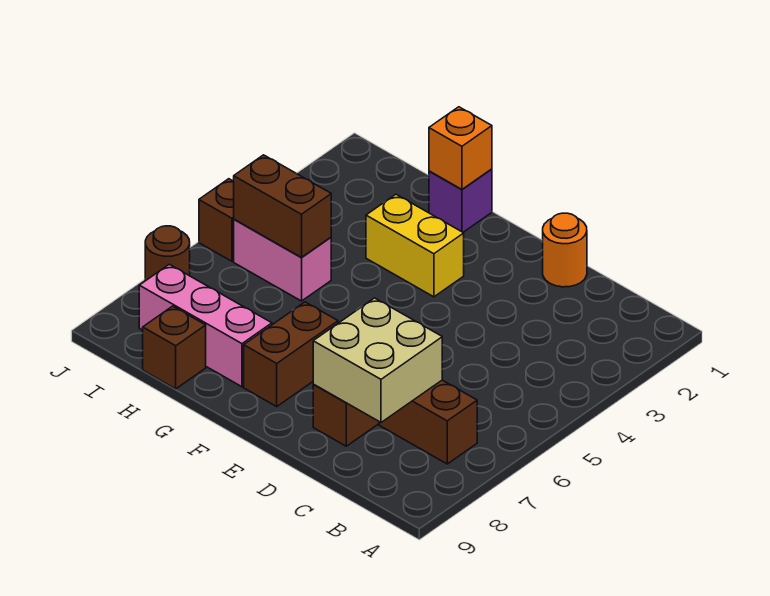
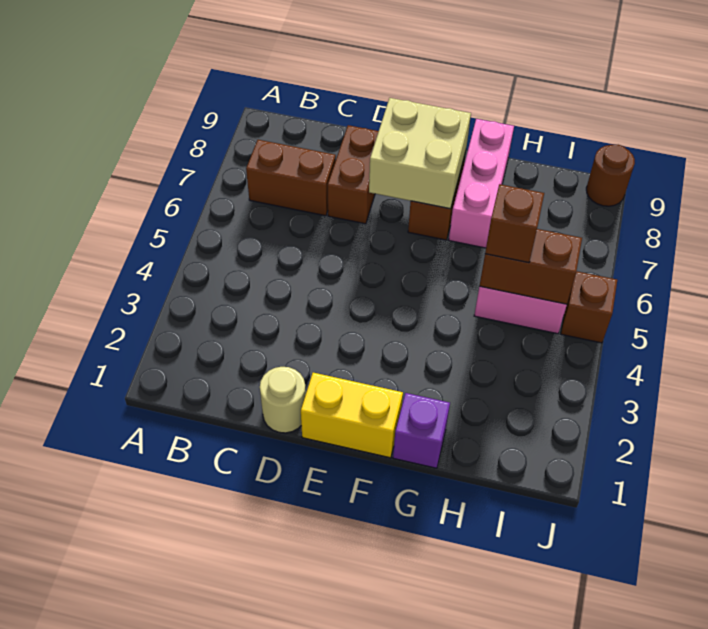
tan brick C7:D8 level 2 -> tan brick E7:F8 level 2
orange round brick D1 level 1 -> tan round brick D1 level 1
yellow brick F3:G3 level 1 -> yellow brick E1:F1 level 1
orange brick G1 level 2 -> none
pink brick G8:I8 level 1 -> pink brick G7:G9 level 1
brown brick H9 level 1 -> brown brick H5 level 3
brown round brick J7 level 1 -> brown round brick J9 level 1

